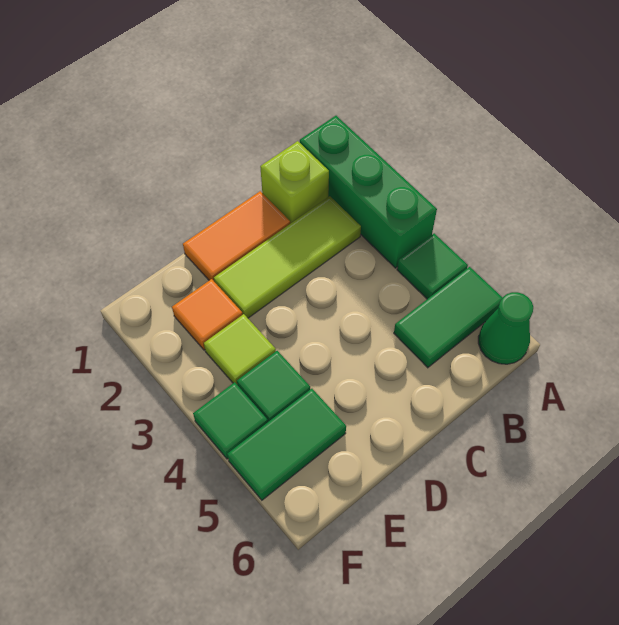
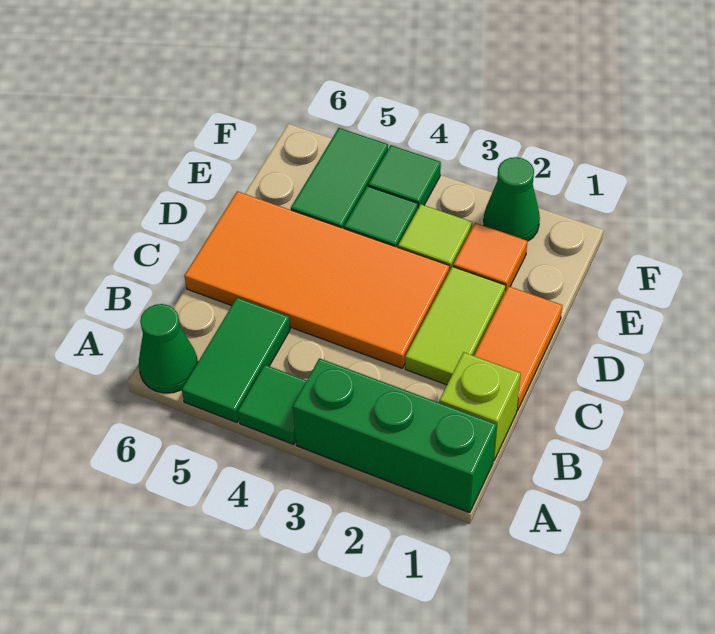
lime tile B2:D2 level 1 -> lime tile C2:D2 level 1
none -> orange tile C3:D6 level 1
none -> green cone F2 level 1

